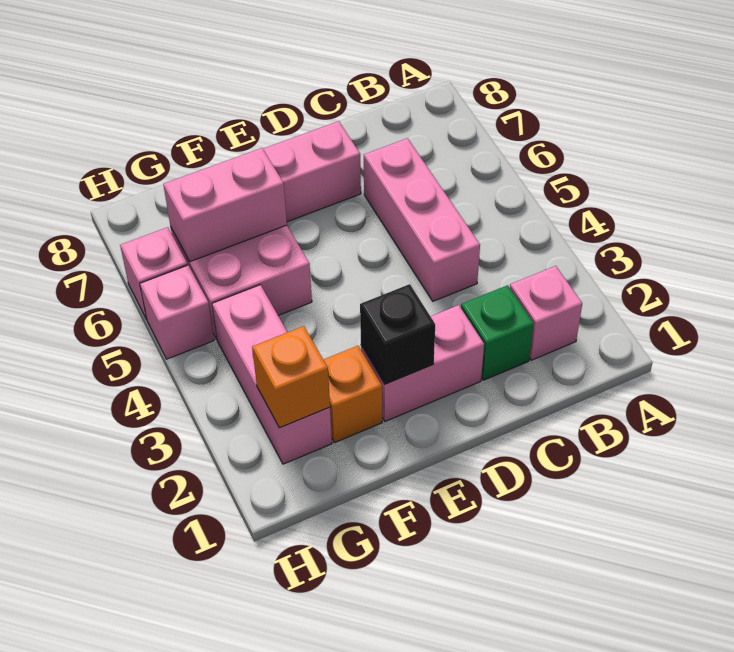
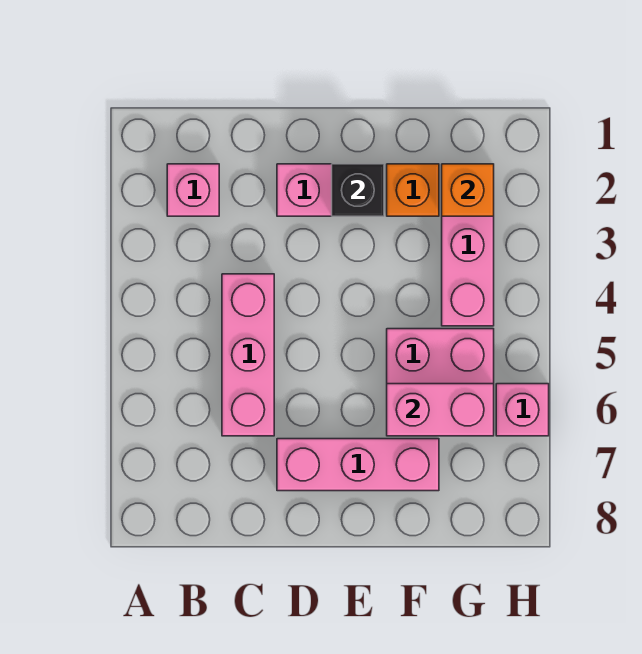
green brick C2 level 1 -> none
pink brick H5 level 1 -> none

